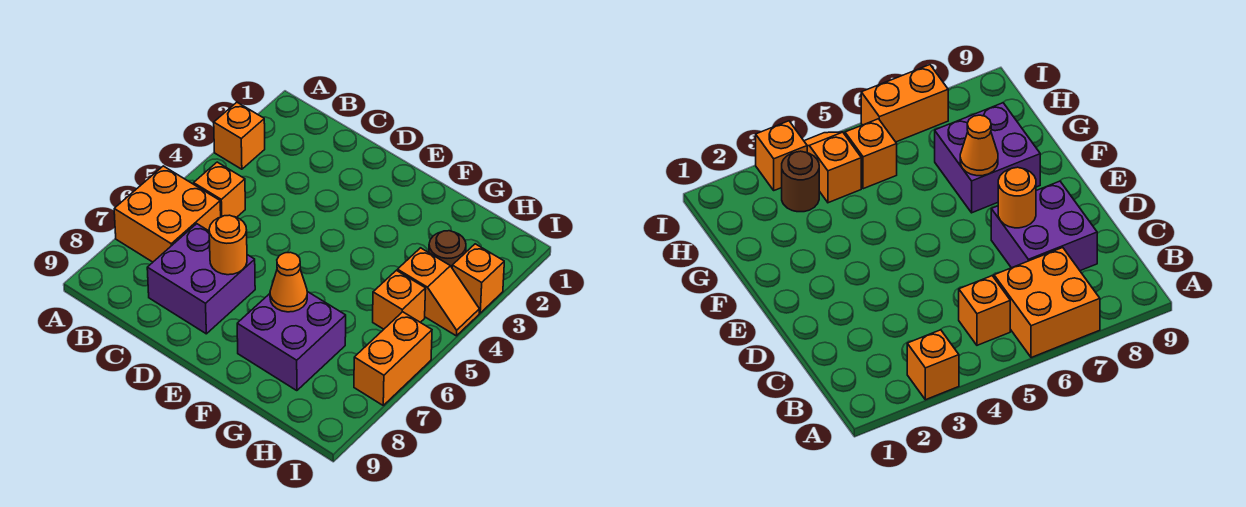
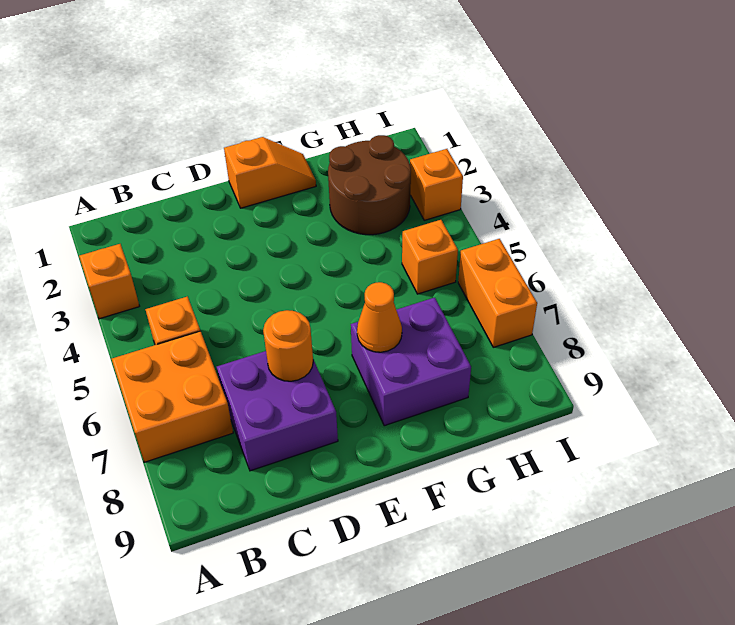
brown round brick H3 level 1 -> brown round brick G2:H3 level 1
orange slope H4:I4 level 1 top H -> orange slope E1:F1 level 1 top E

